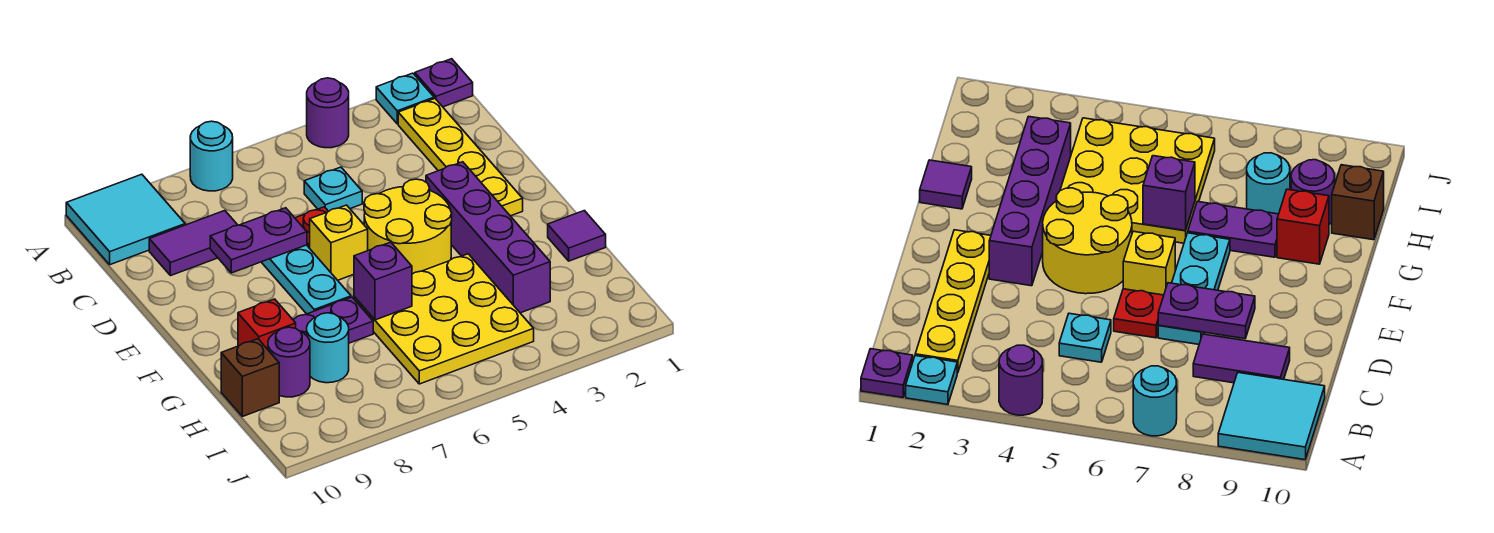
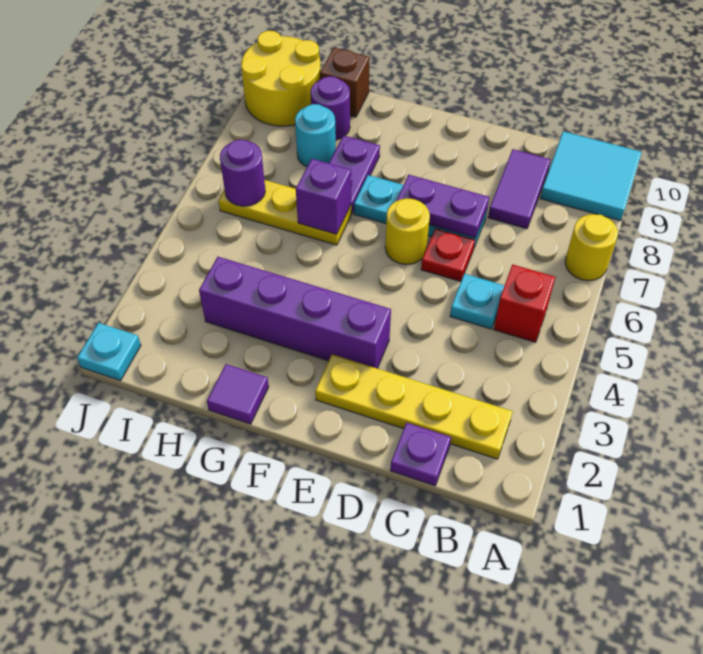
purple plate A1 level 1 -> purple plate C1 level 1
cyan plate A2 level 1 -> cyan plate J1 level 1
purple round brick A4 level 1 -> purple round brick I6 level 2
cyan round brick A7 level 1 -> yellow round brick A7 level 1
purple plate D7:D8 level 2 -> purple plate D7:E7 level 2
yellow round brick E4:F5 level 1 -> yellow round brick I9:J10 level 1
yellow brick E6 level 1 -> yellow round brick E6 level 1
yellow plate G4:I6 level 1 -> yellow plate G6:I6 level 1
red brick G9 level 1 -> red brick B5 level 1

